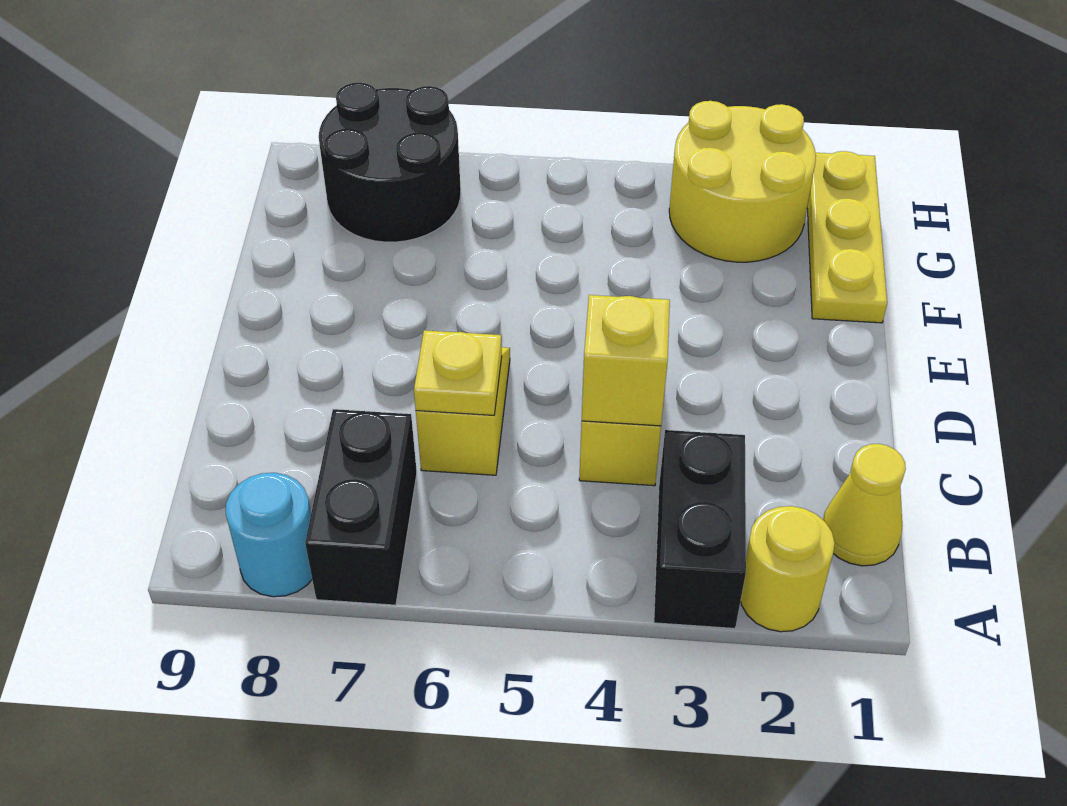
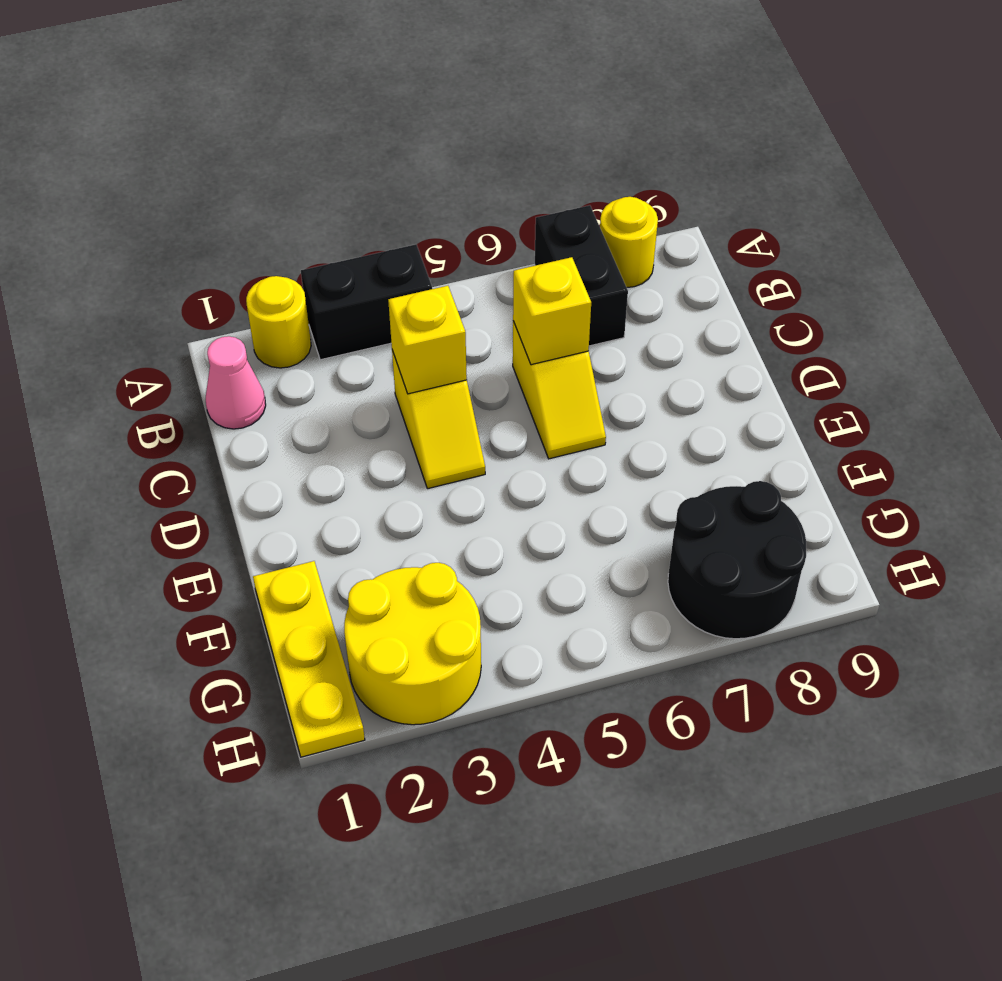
black brick A3:B3 level 1 -> black brick A3:A4 level 1
cyan round brick A8 level 1 -> yellow round brick A8 level 1
yellow cone B1 level 1 -> pink cone B1 level 1
yellow plate C6 level 2 -> yellow brick C6 level 2

